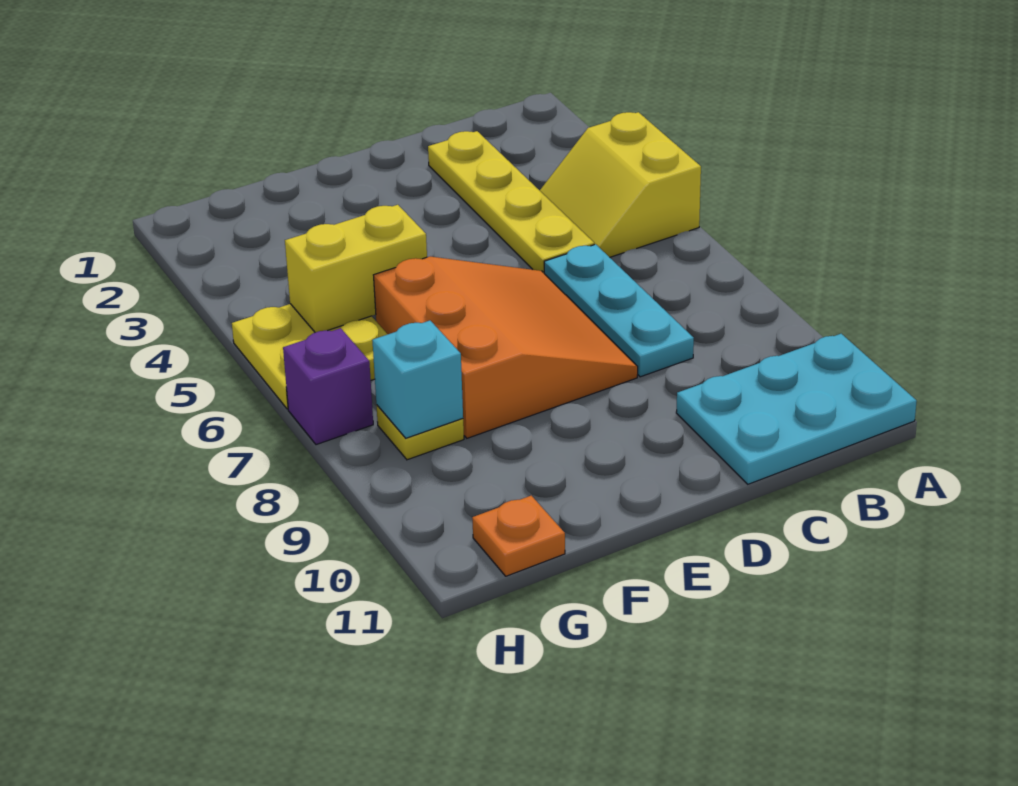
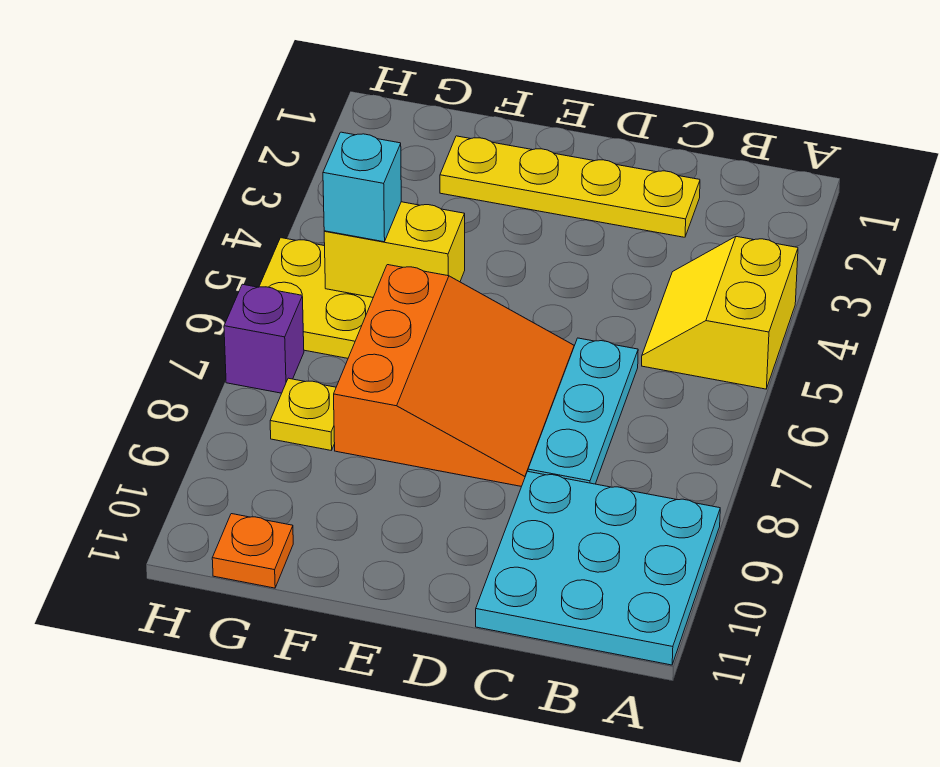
cyan plate A10:C11 level 1 -> cyan plate A9:C11 level 1
yellow plate C2:C5 level 1 -> yellow plate C2:F2 level 1
cyan brick G8 level 2 -> cyan brick G5 level 3

